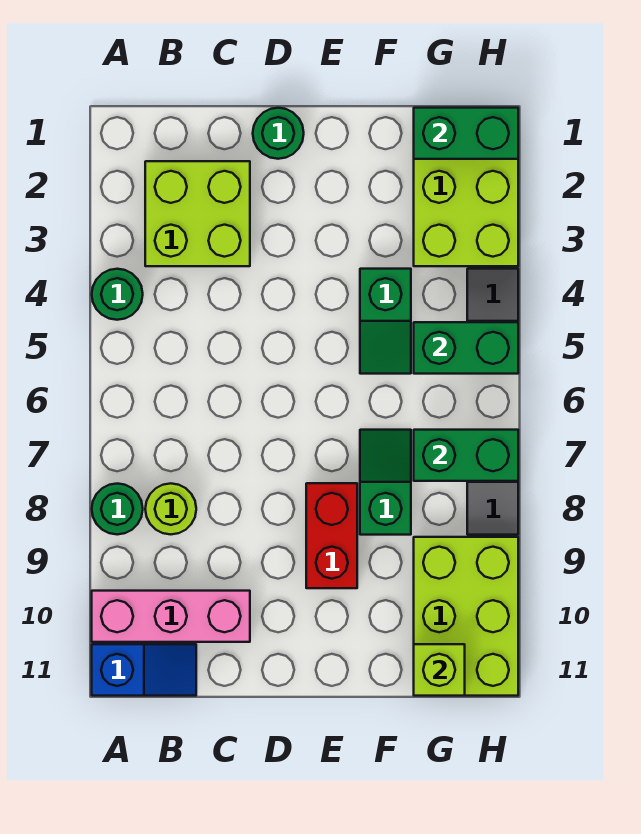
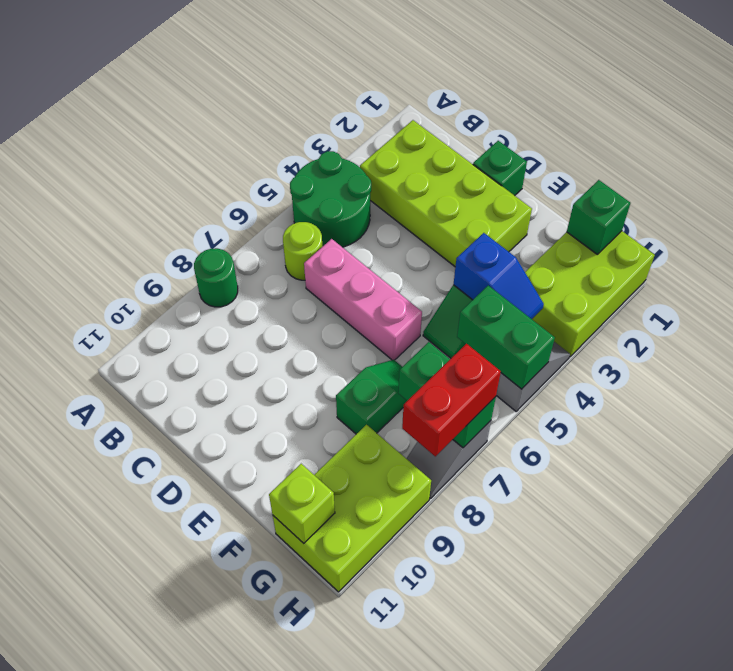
green round brick A4 level 1 -> green round brick A4:B5 level 1
pink brick A10:C10 level 1 -> pink brick C6:E6 level 1
blue slope A11:B11 level 1 top A -> blue slope F4:G4 level 2 top F
lime brick B2:C3 level 1 -> lime brick B2:E3 level 1
lime round brick B8 level 1 -> lime round brick B6 level 1
green round brick D1 level 1 -> green brick D1 level 1
red brick E8:E9 level 1 -> red brick H7:H8 level 3
green brick G1:H1 level 2 -> green brick G1 level 2

